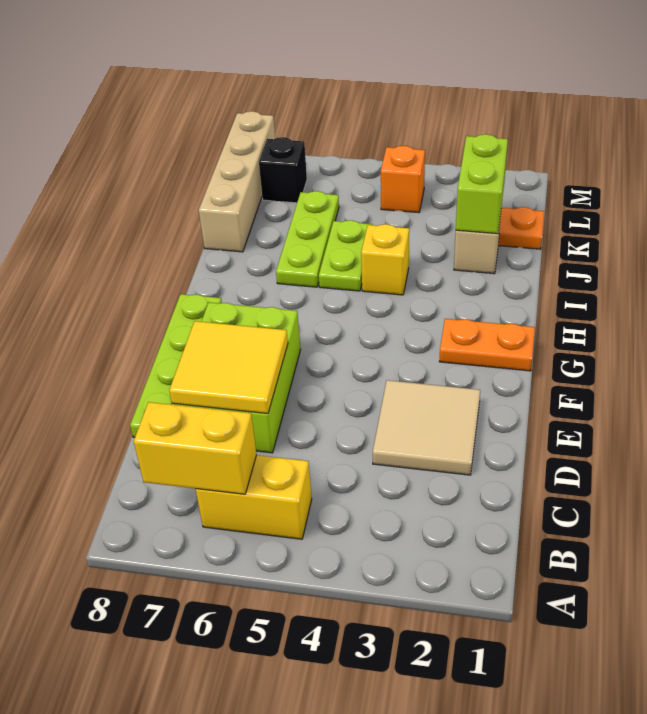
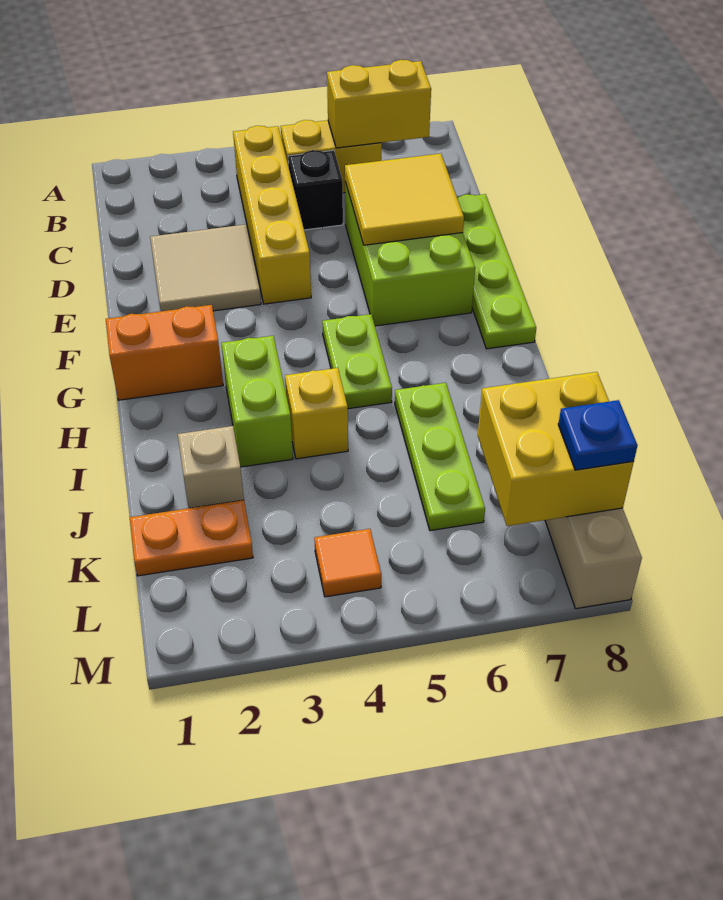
none -> yellow brick B4:E4 level 1
orange plate G1:G2 level 1 -> orange brick G1:G2 level 1
lime plate I5:J5 level 1 -> lime plate G5:H5 level 1
lime brick J2:K2 level 2 -> lime brick H3:I3 level 1
none -> yellow brick K7:L8 level 2
orange brick L4 level 1 -> orange tile L4 level 1
black brick L7 level 1 -> black brick C5 level 1
none -> blue plate L8 level 3

